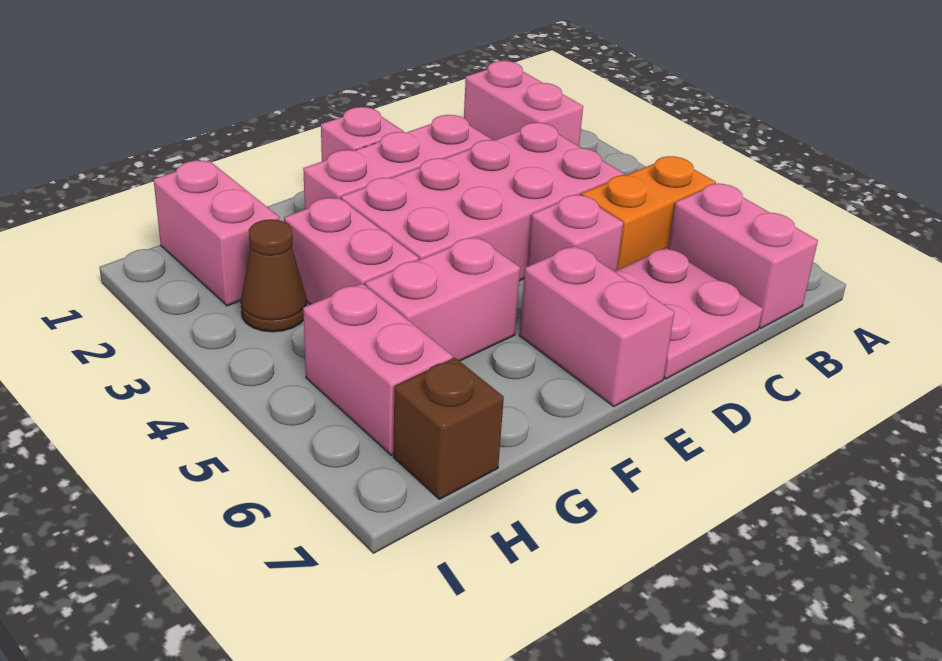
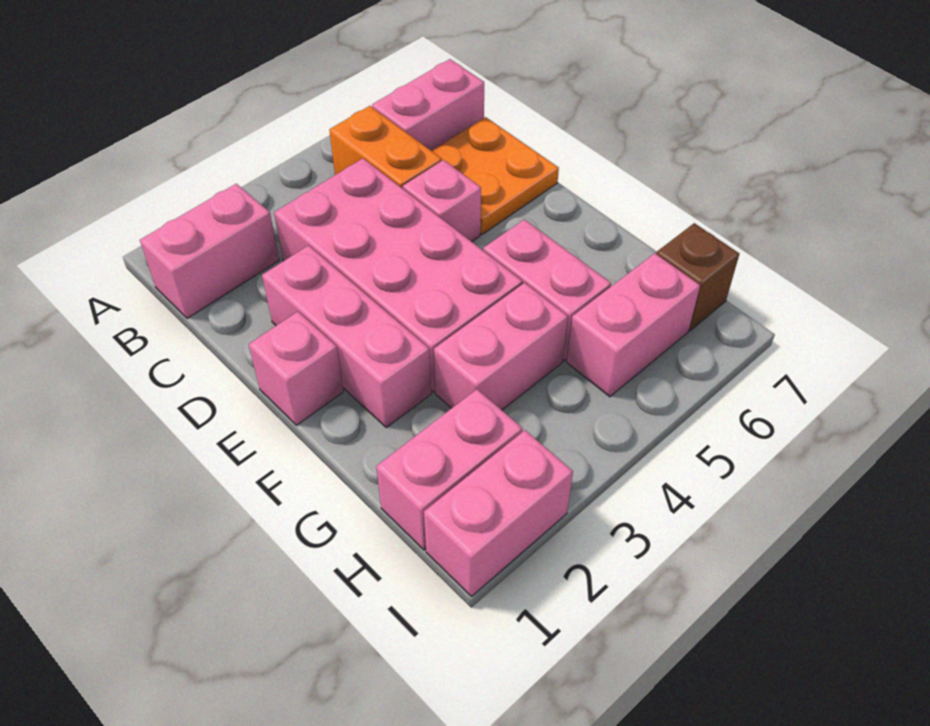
pink plate C6:D7 level 1 -> orange plate C6:D7 level 1
pink brick E6:E7 level 1 -> pink brick I1:I2 level 1
brown cone H3 level 1 -> none

